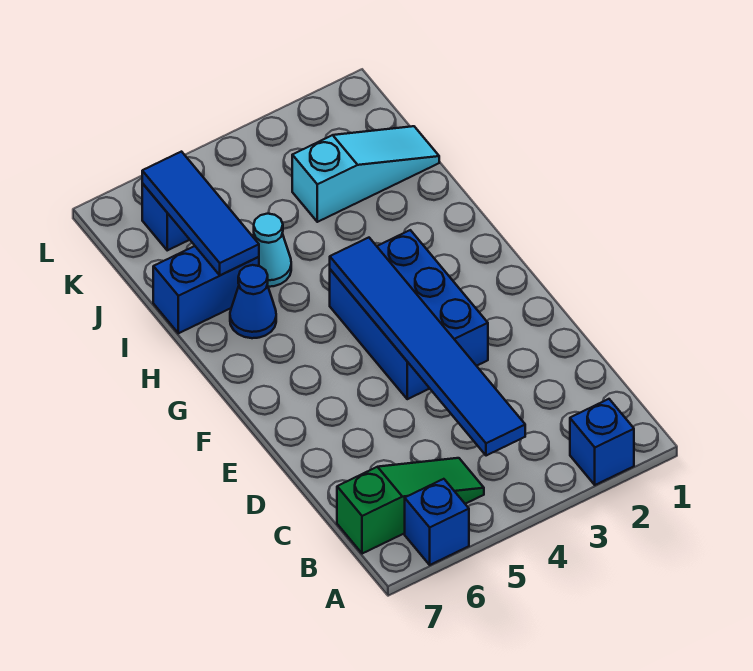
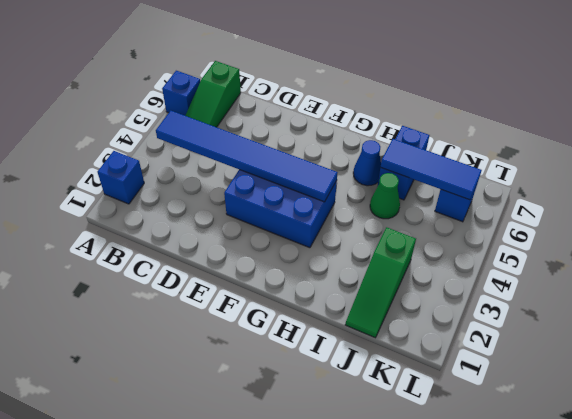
cyan cone I5 level 1 -> green cone I5 level 1
cyan slope J1:J3 level 1 top 3 -> green slope J1:J3 level 1 top 3

